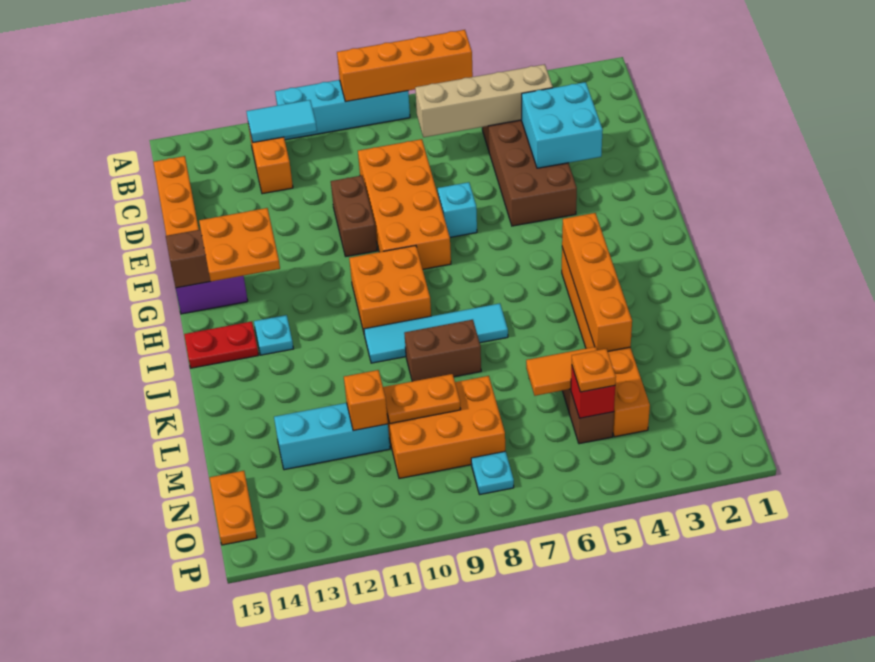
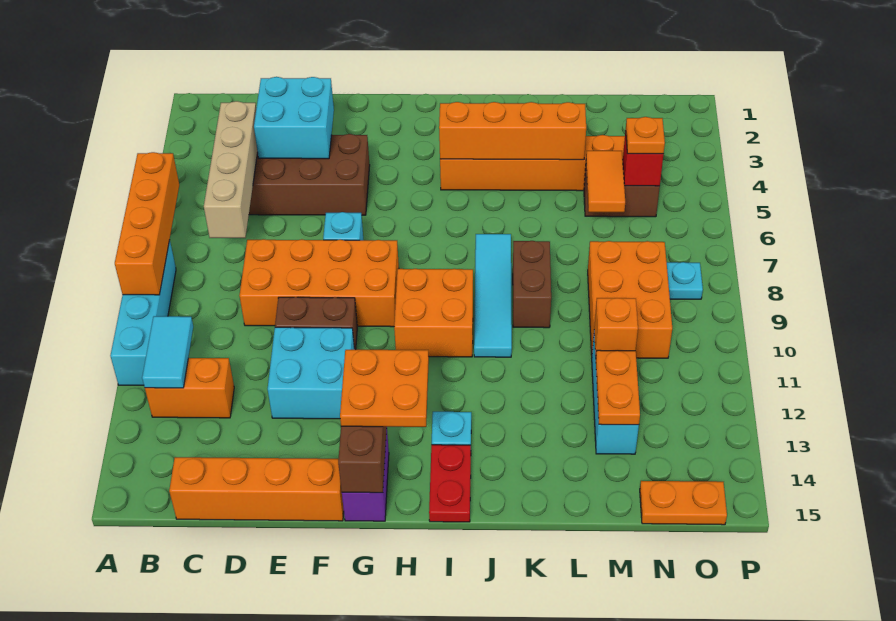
none -> cyan brick E11:F12 level 1
orange plate M9:M10 level 2 -> orange plate M12:M13 level 2

